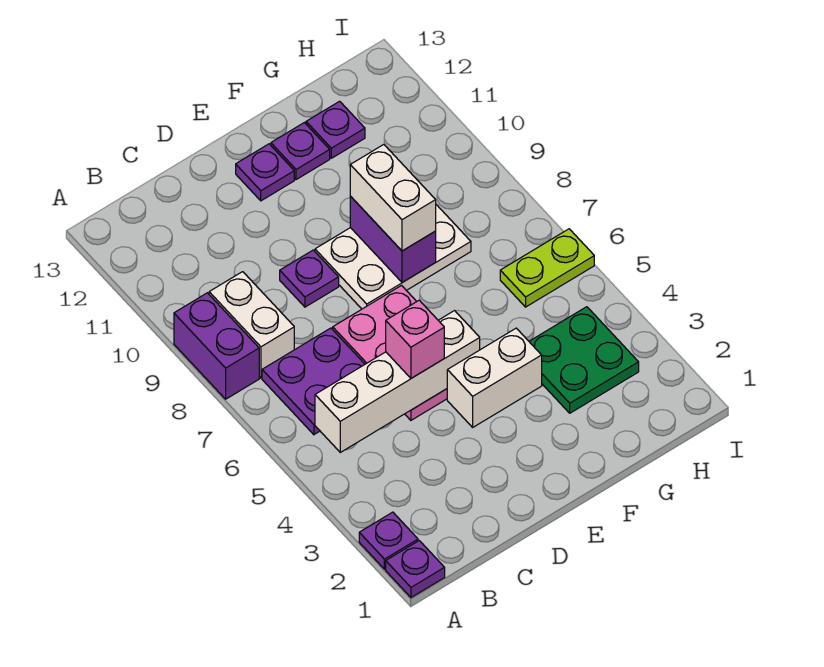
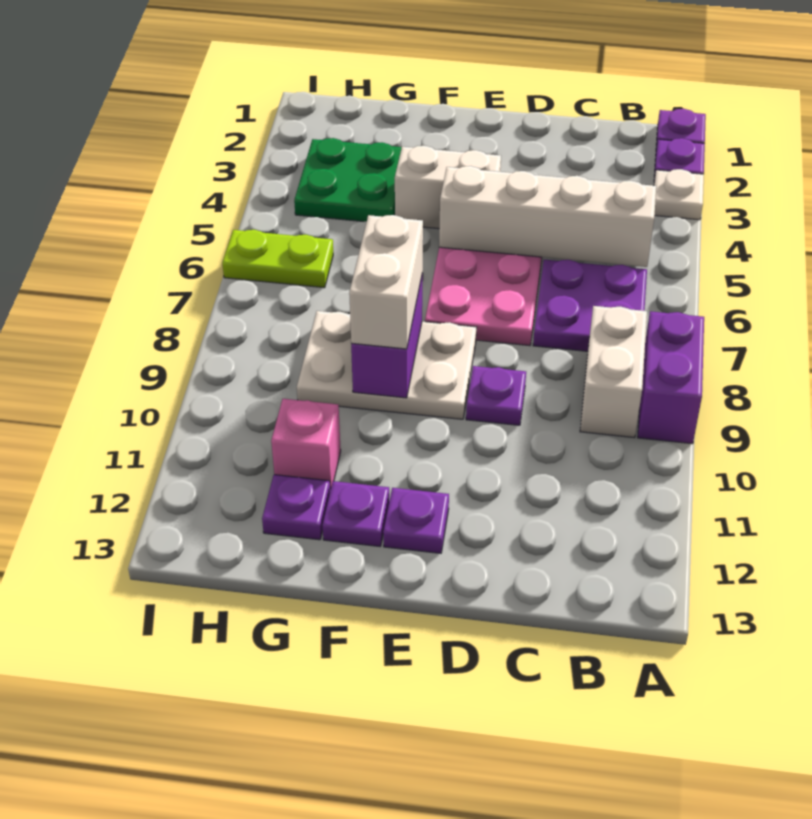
none -> white plate A3 level 1
pink brick D5 level 3 -> pink brick G11 level 1

